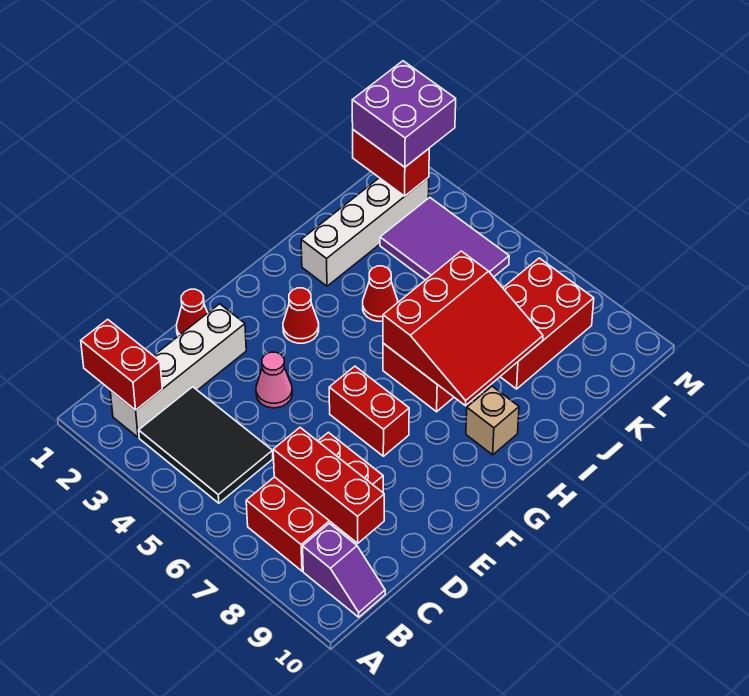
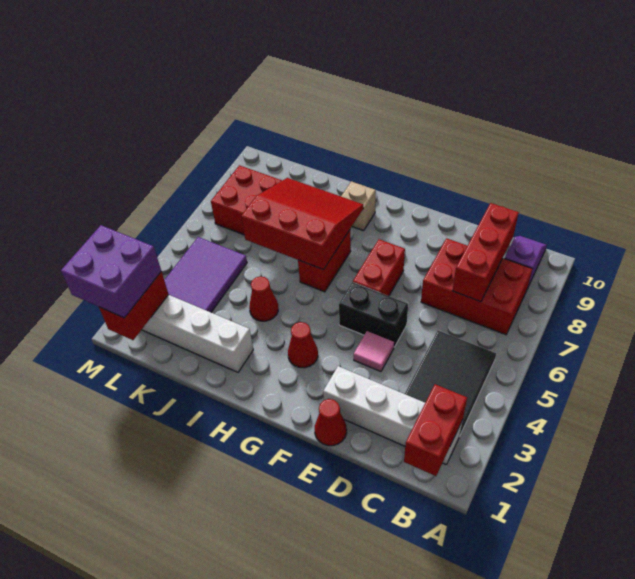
pink cone E4 level 1 -> pink tile E4 level 1
none -> black brick E5:F5 level 1

